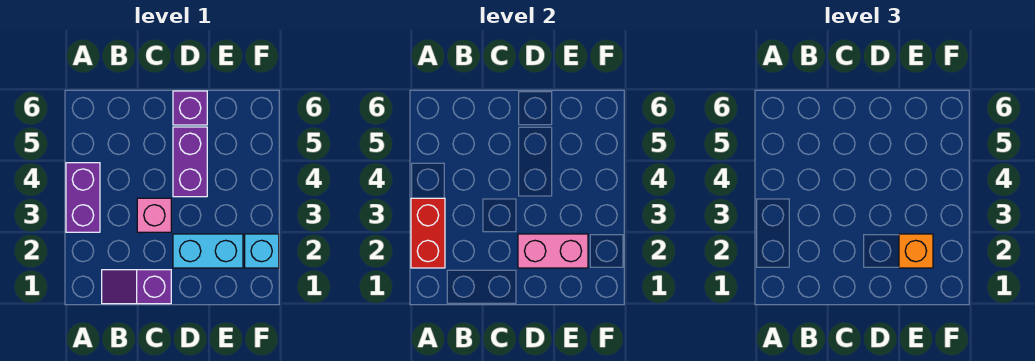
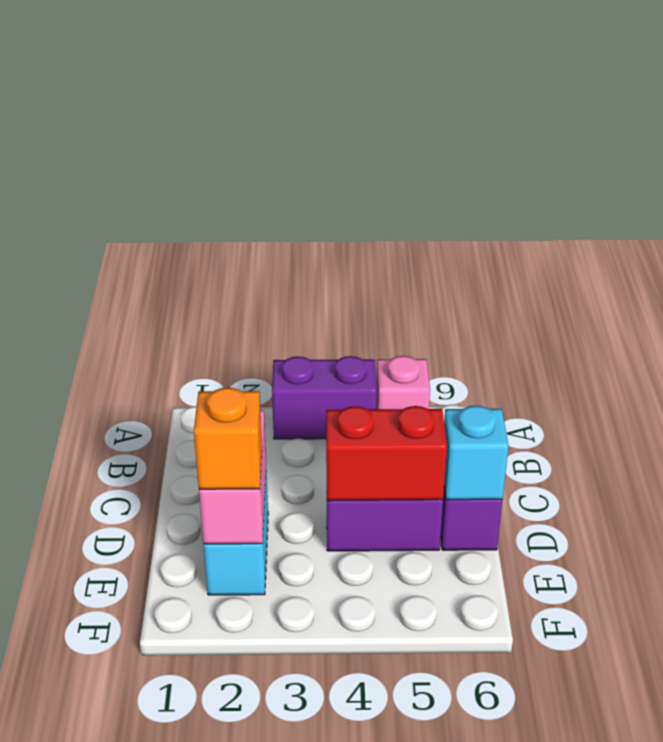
red brick A2:A3 level 2 -> red brick D4:D5 level 2
purple slope B1:C1 level 1 top C -> none
pink brick C3 level 1 -> pink brick A5 level 1
cyan brick F2 level 1 -> cyan brick D6 level 2

